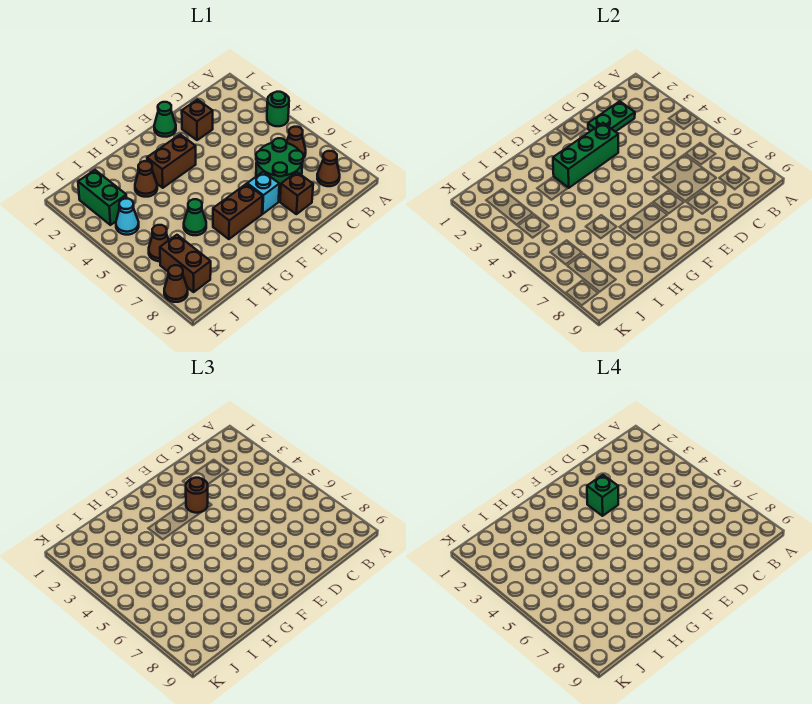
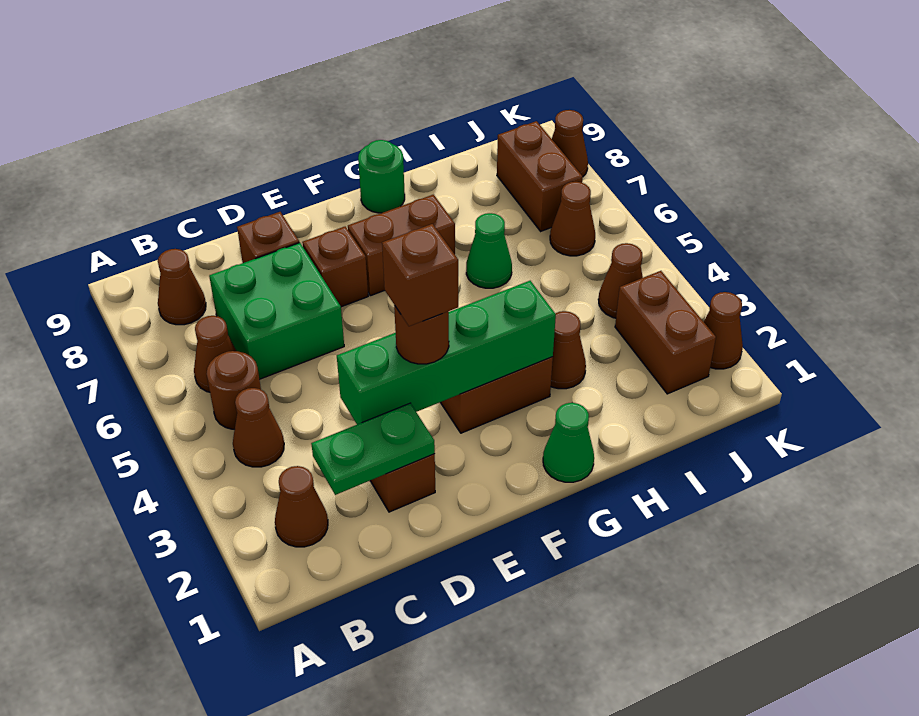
green round brick A4 level 1 -> green round brick G9 level 1
none -> brown cone B2 level 1
none -> brown cone B4 level 1
none -> brown round brick B5 level 1
green round brick C6:D7 level 1 -> green brick C6:D7 level 1
green cone E1 level 1 -> green cone G1 level 1
green brick E3:G3 level 2 -> green brick D3:G3 level 2
green brick E3 level 4 -> brown brick E3 level 4
cyan brick E7 level 1 -> brown brick E7 level 1
green brick J2:J3 level 1 -> brown brick J2:J3 level 1
cyan cone J4 level 1 -> brown cone J4 level 1
none -> brown cone K2 level 1

